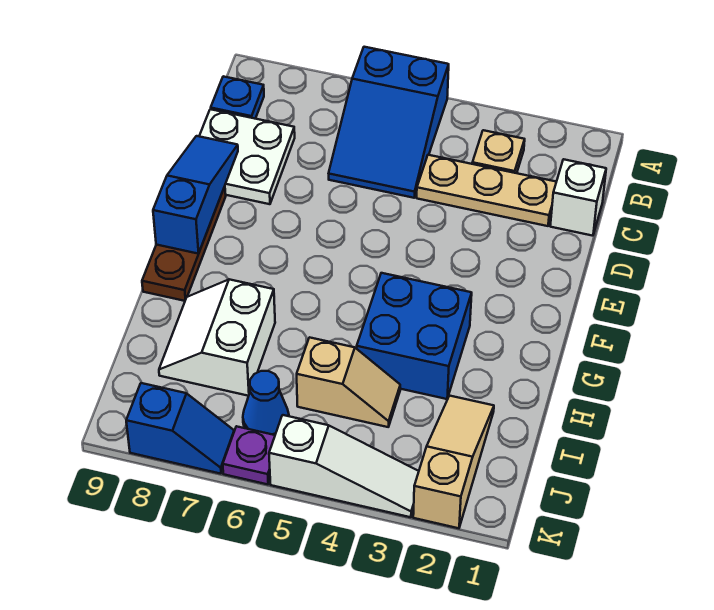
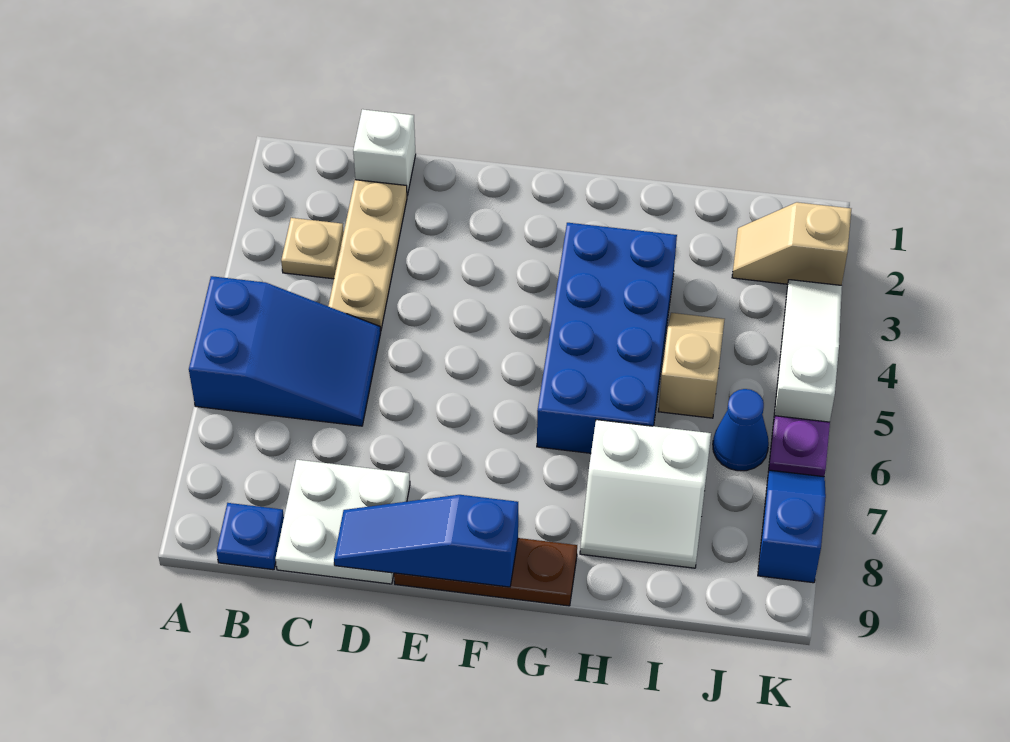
blue brick G3:H4 level 1 -> blue brick G3:H6 level 1
tan slope I2:K2 level 1 top K -> tan slope J2:K2 level 1 top K

